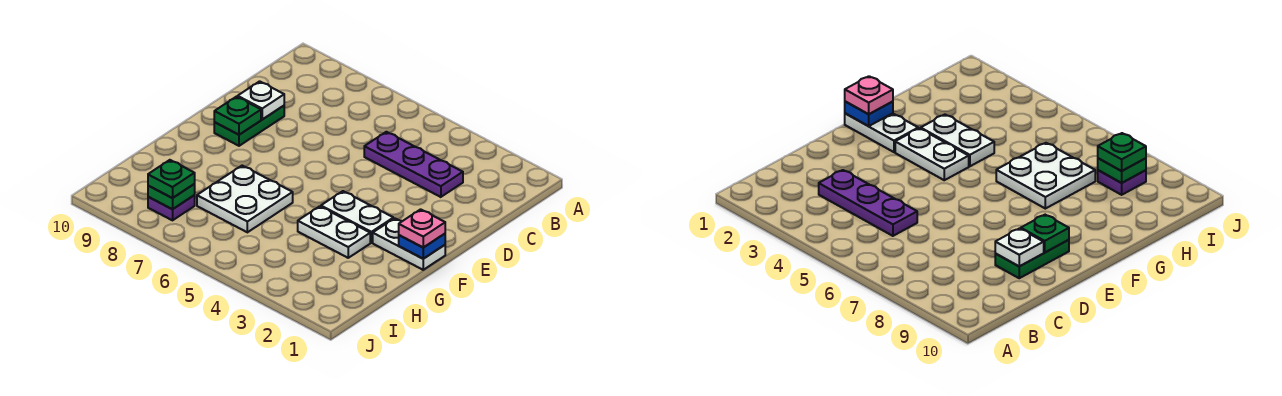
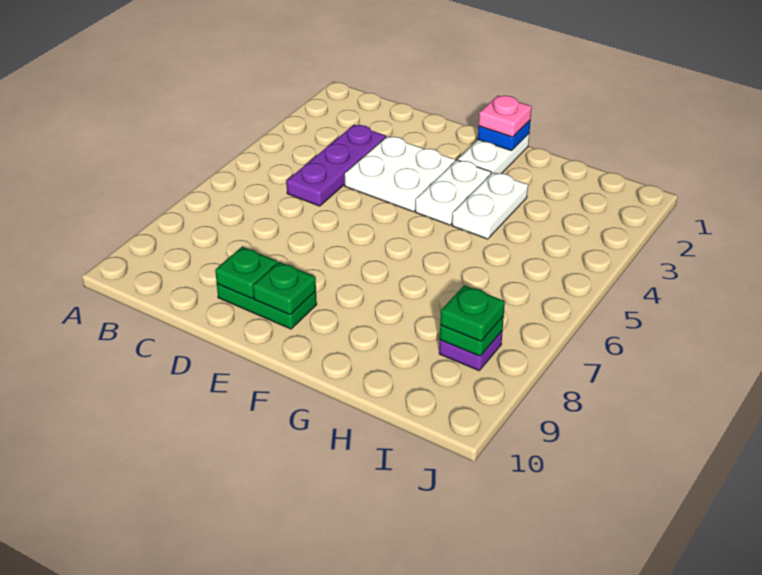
white plate D9 level 2 -> green plate D9 level 2
white plate G6:H7 level 1 -> white plate D3:E4 level 1

